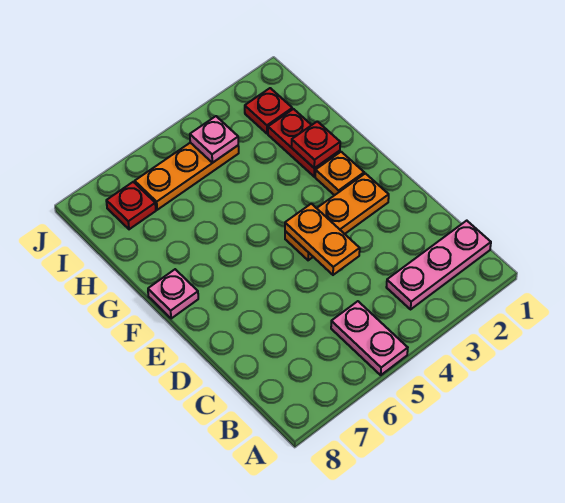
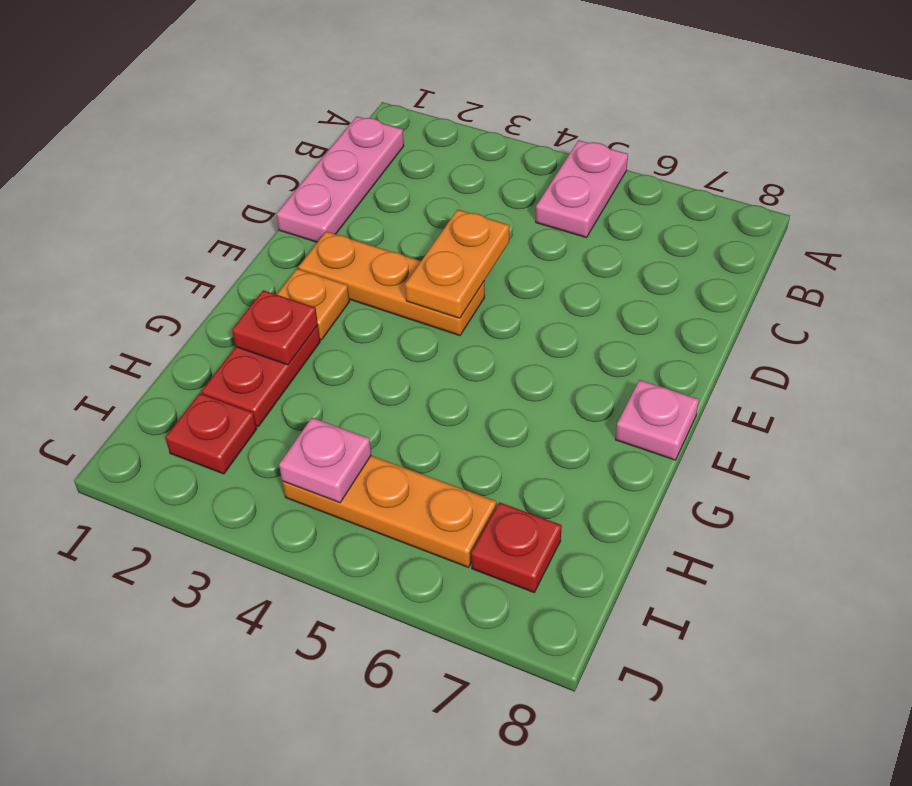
pink plate B1:B3 level 1 -> pink plate B1:D1 level 1

